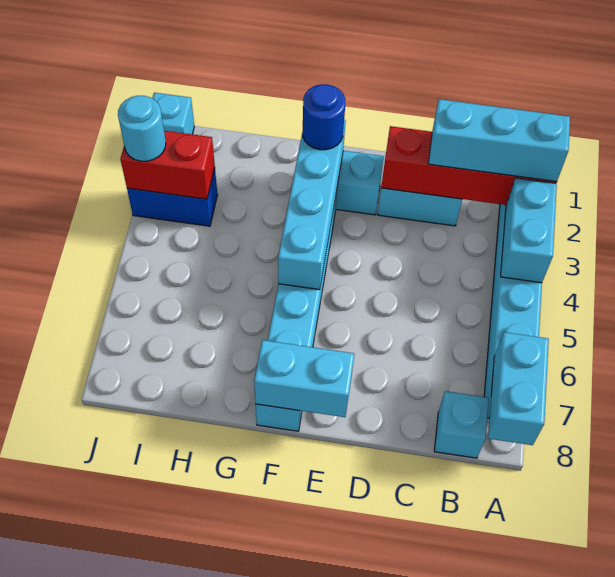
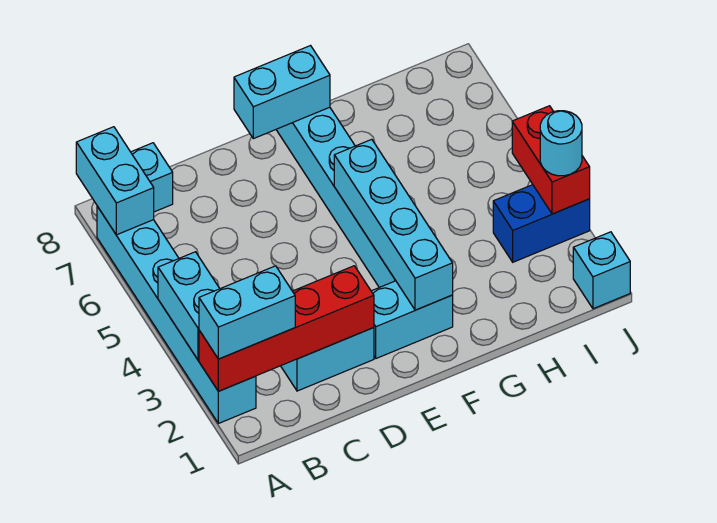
cyan brick A2:C2 level 3 -> cyan brick A2:B2 level 3
blue round brick F2 level 3 -> none
red brick I3:J3 level 2 -> red brick J3:J4 level 2

